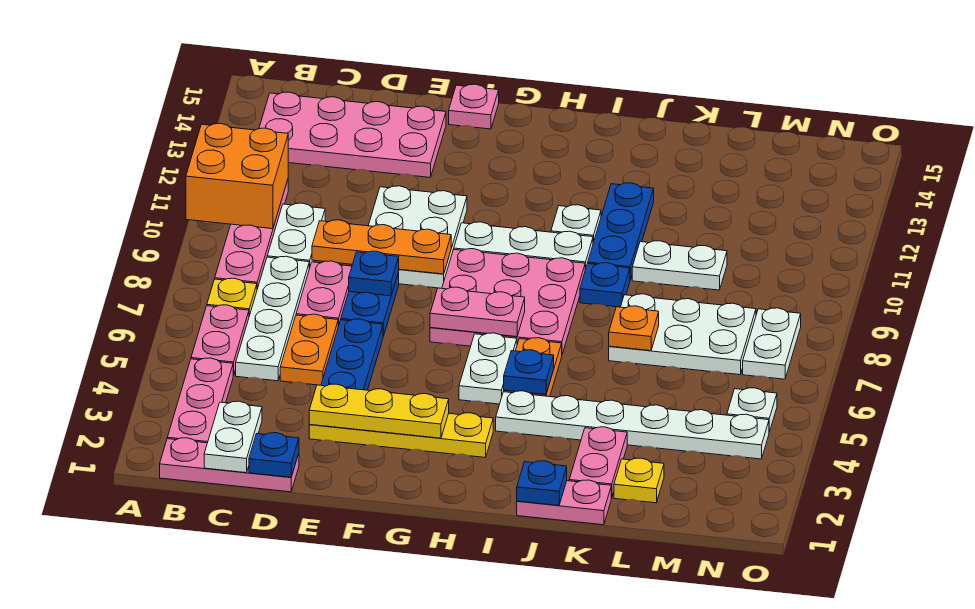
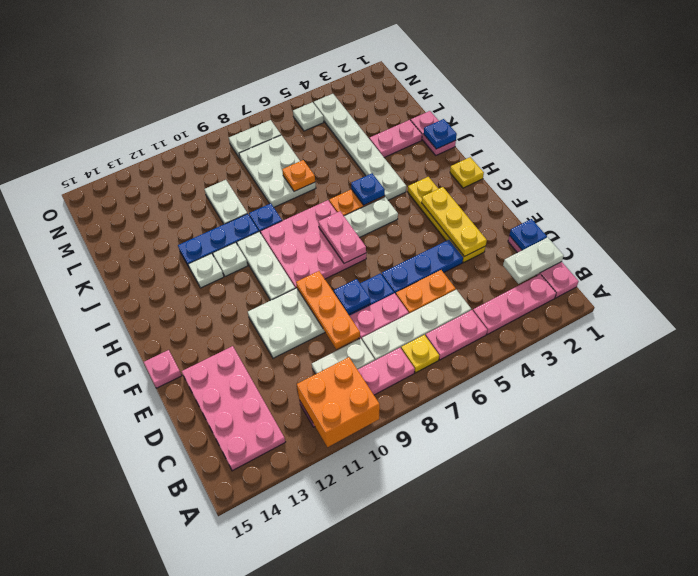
none -> white plate I12 level 1
yellow plate L2 level 1 -> yellow plate H1 level 1

